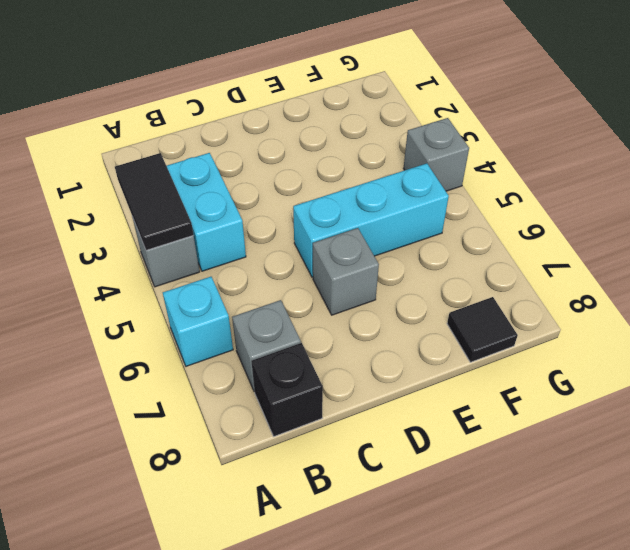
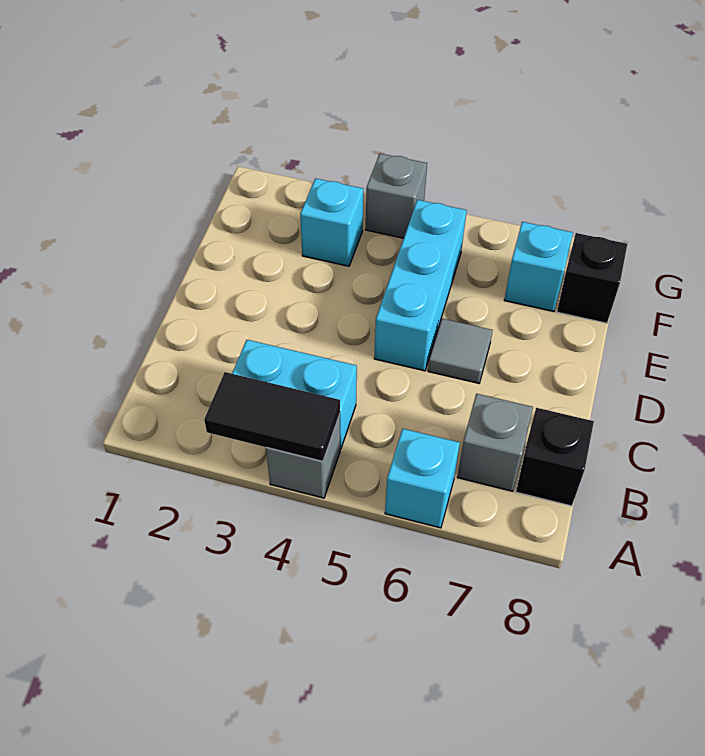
grey brick D6 level 1 -> grey tile D6 level 1
none -> cyan brick F3 level 1
none -> cyan brick F7 level 1
black tile F8 level 1 -> black brick F8 level 1

